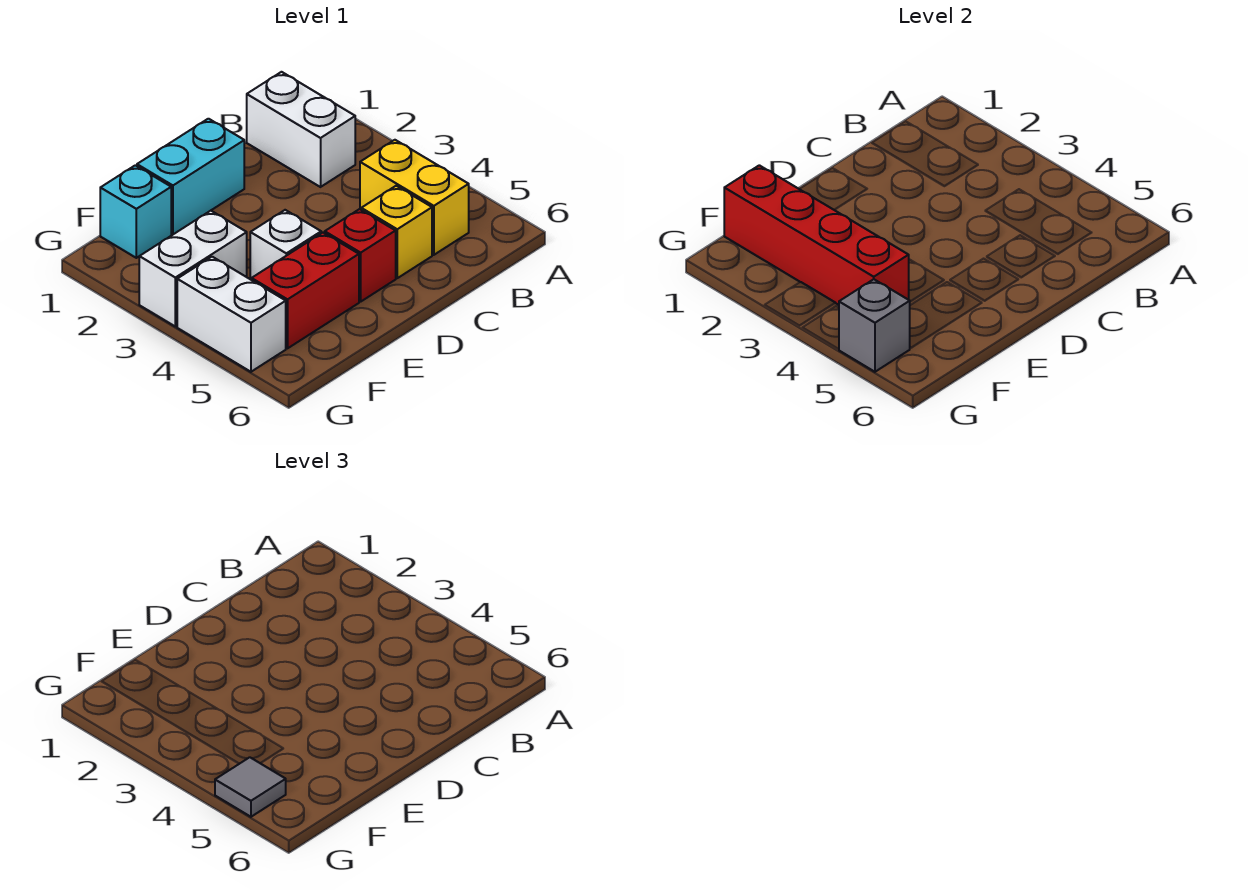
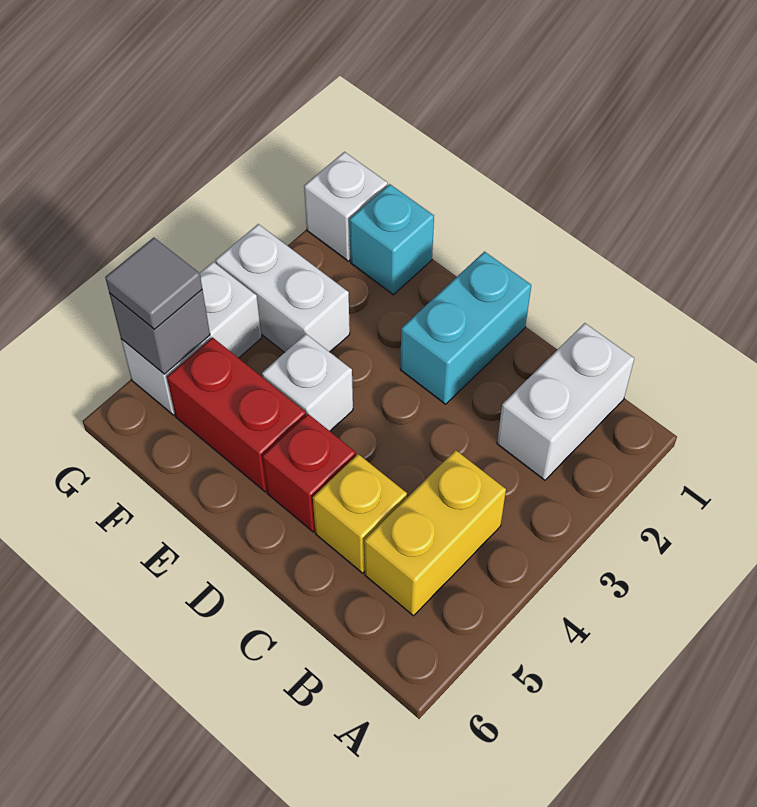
cyan brick D1:E1 level 1 -> cyan brick D1:D2 level 1
red brick F1:F4 level 2 -> none
none -> white brick G1 level 1

